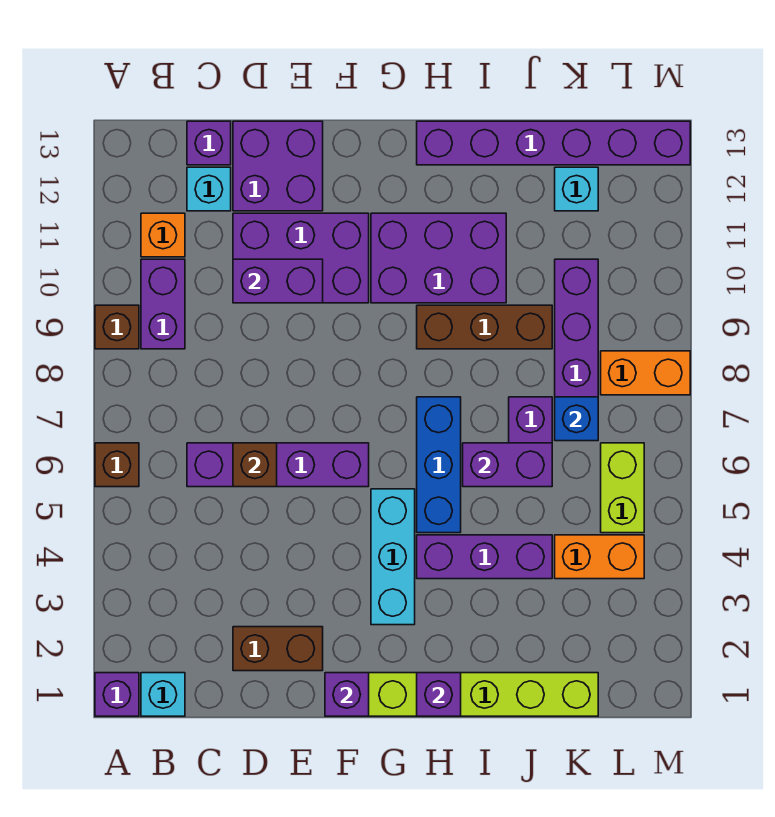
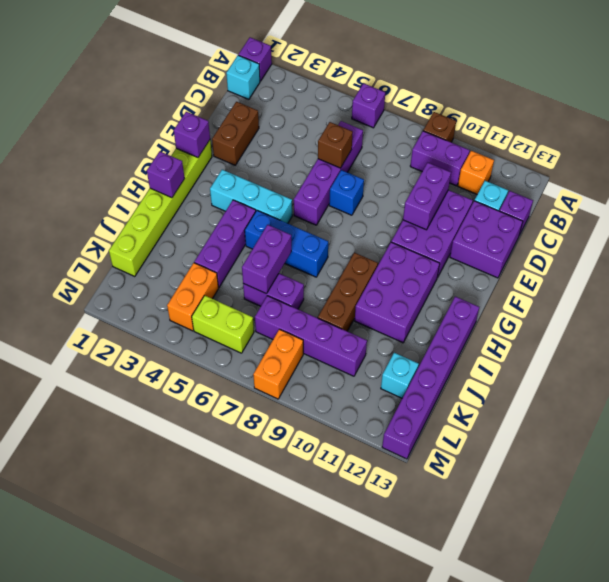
brown brick A6 level 1 -> purple brick A6 level 1
blue brick K7 level 2 -> blue brick E7 level 1

